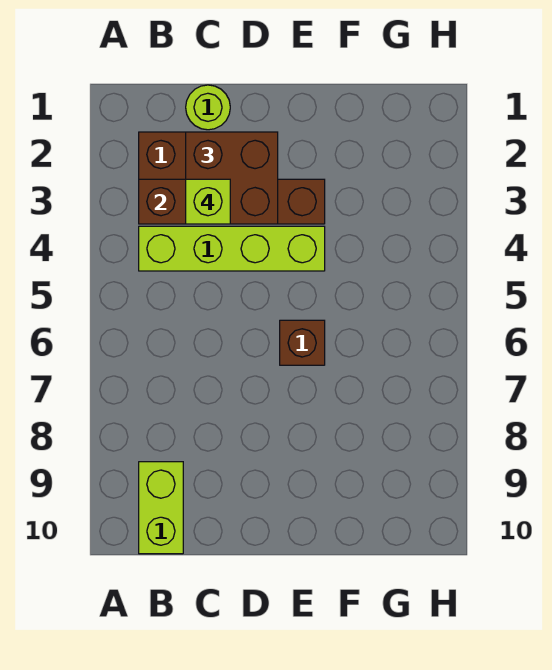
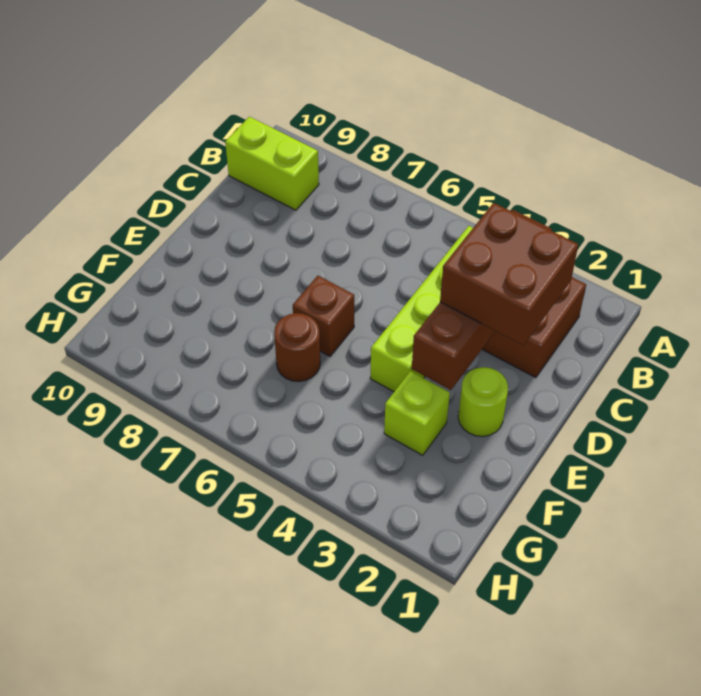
lime round brick C1 level 1 -> lime round brick E2 level 1
lime brick C3 level 4 -> lime brick F3 level 1
none -> brown round brick F6 level 1

